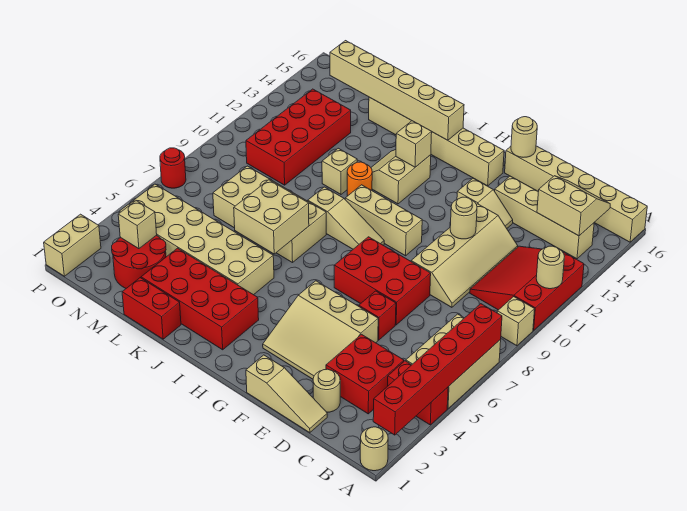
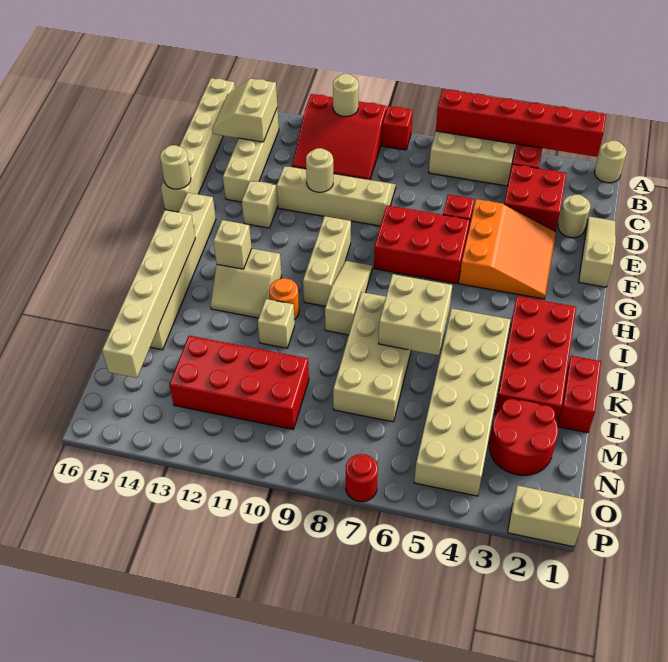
tan brick A9 level 1 -> red brick A9 level 1
tan slope E3:G5 level 1 top 5 -> orange slope E3:G5 level 1 top 5
red brick E7:G8 level 1 -> red brick F6:G8 level 1
tan brick N3 level 2 -> none

